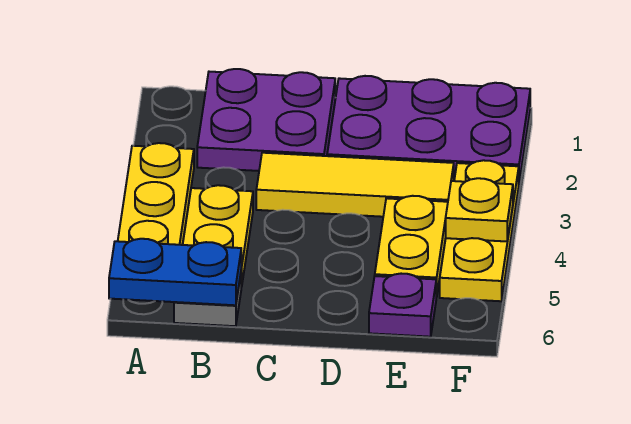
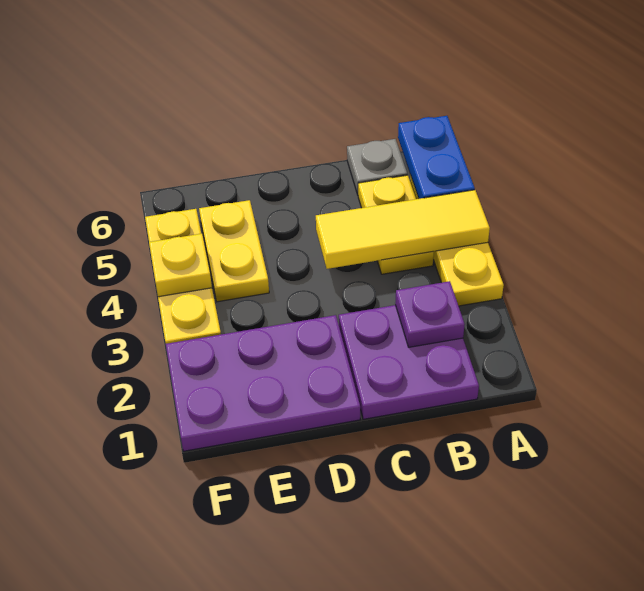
blue plate A6:B6 level 2 -> blue plate A5:A6 level 2
yellow tile C3:E3 level 1 -> yellow tile A4:C4 level 2
purple plate E6 level 1 -> purple plate B2 level 2

